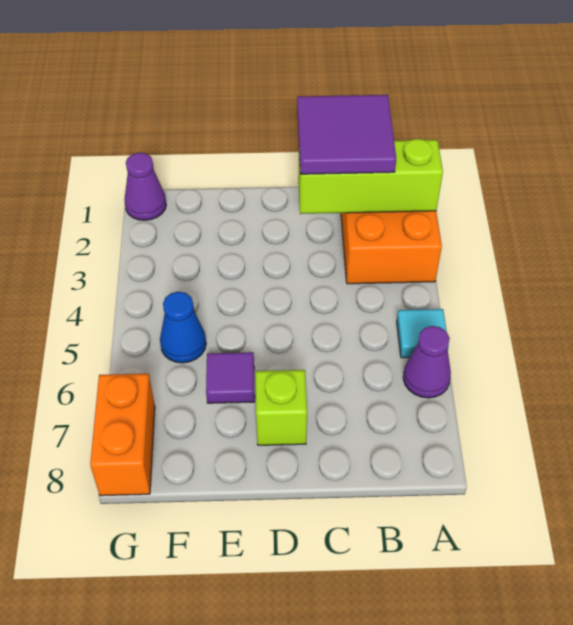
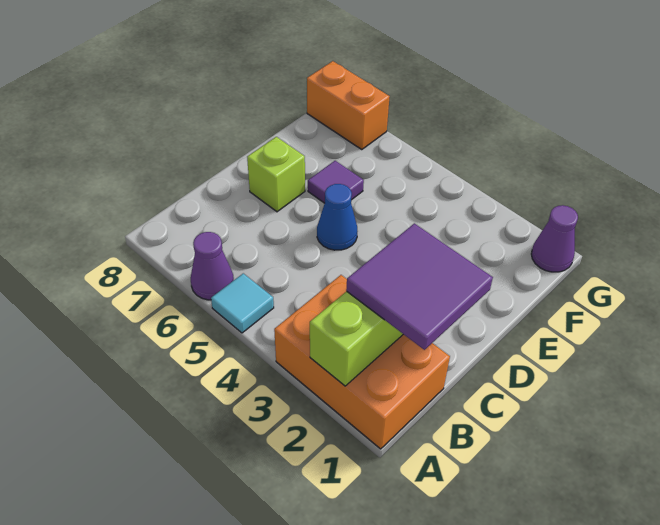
blue cone F5 level 1 -> blue cone D5 level 1

